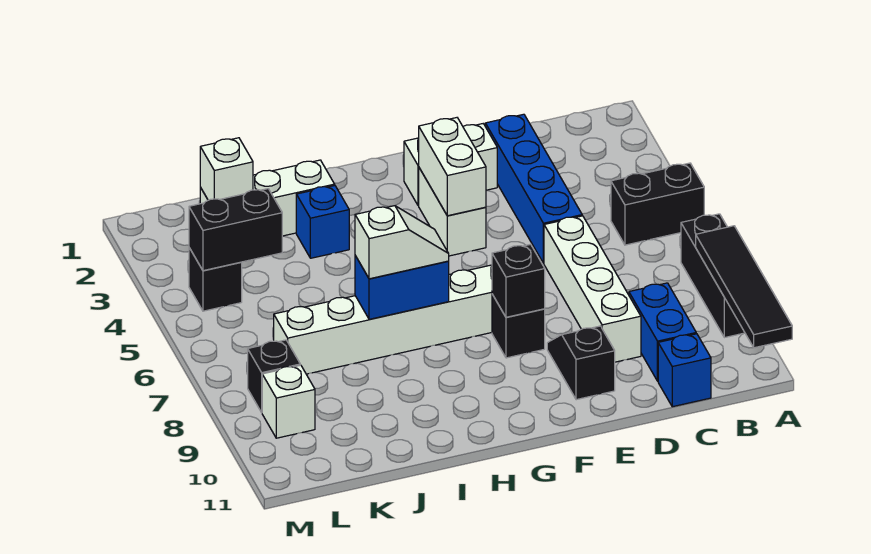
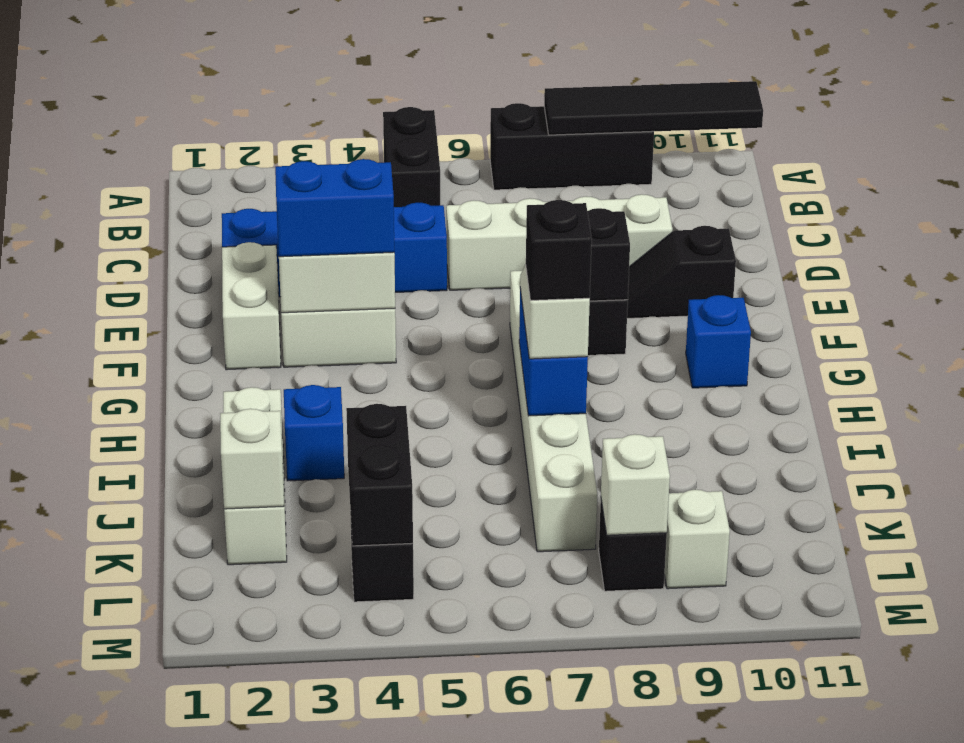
blue brick C9:C10 level 1 -> blue brick F3:F4 level 3
blue brick C11 level 1 -> blue brick G10 level 1
none -> black brick I7 level 4
none -> white brick L8 level 2

